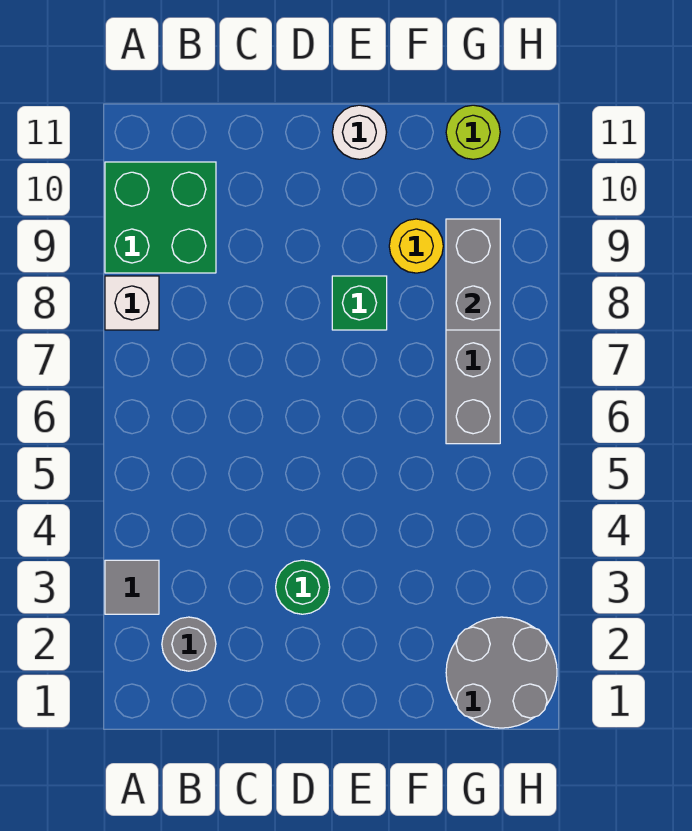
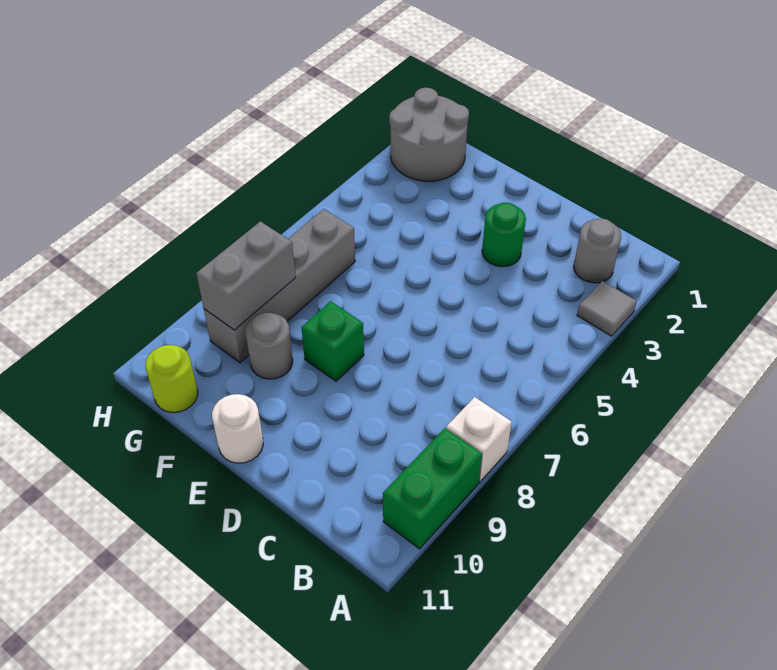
green brick A9:B10 level 1 -> green brick A9:A10 level 1
yellow round brick F9 level 1 -> grey round brick F9 level 1

